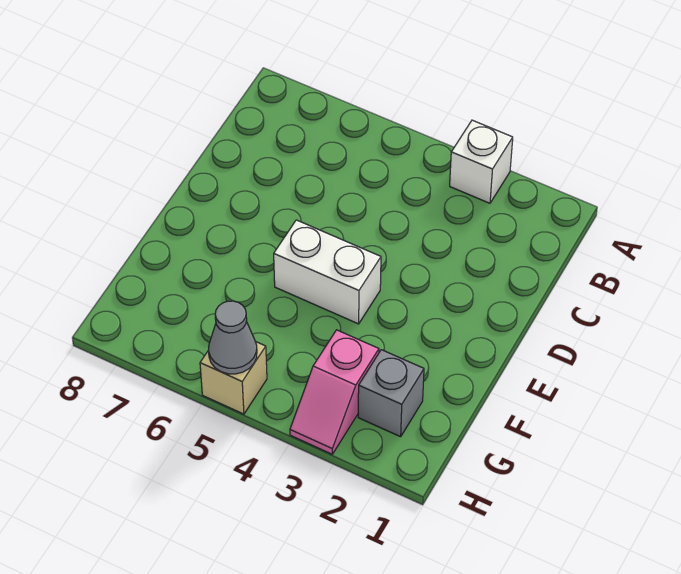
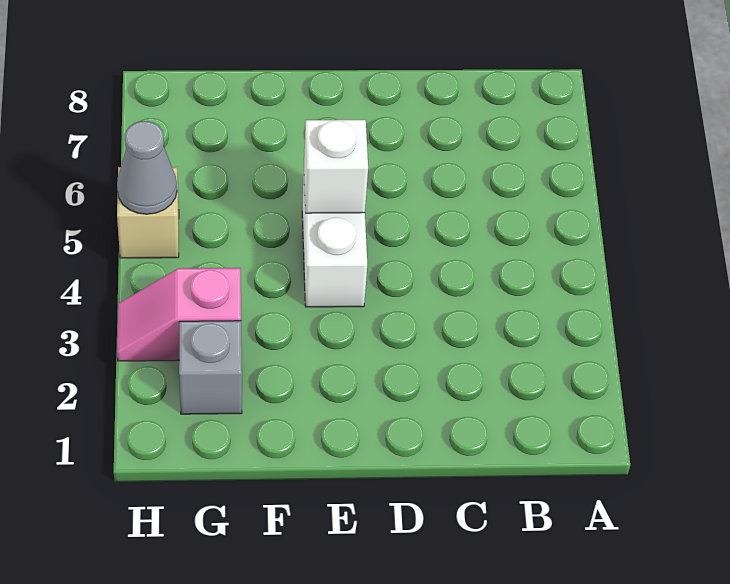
white brick A3 level 1 -> white brick E5 level 2

